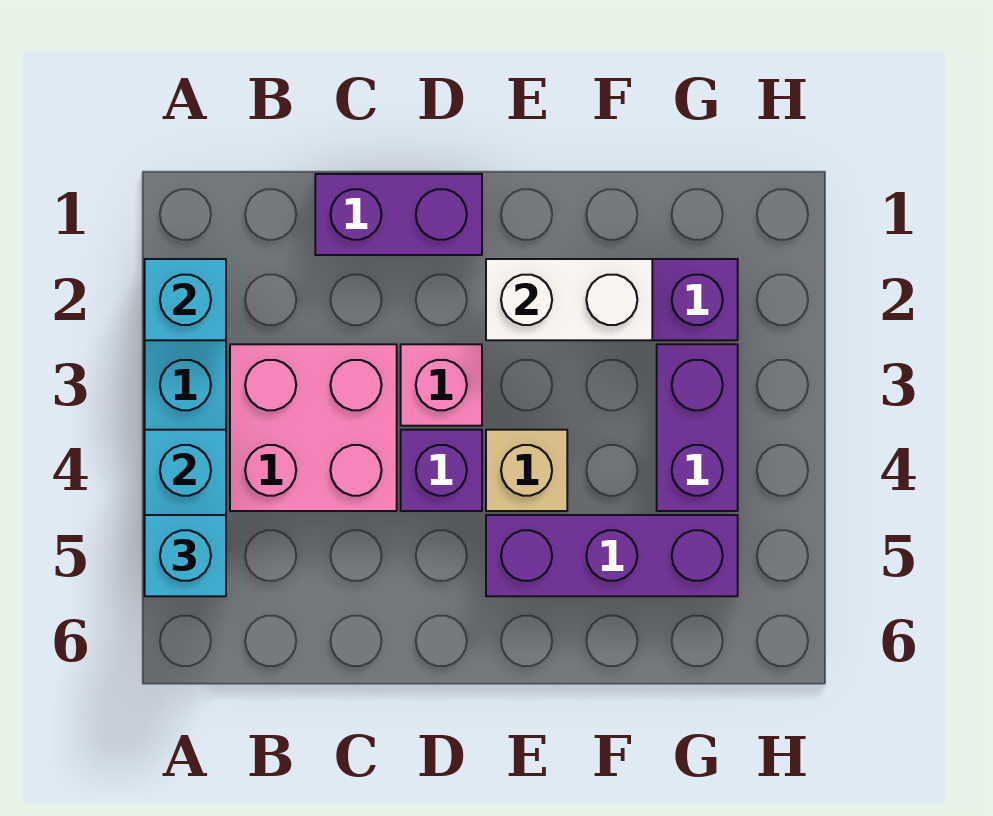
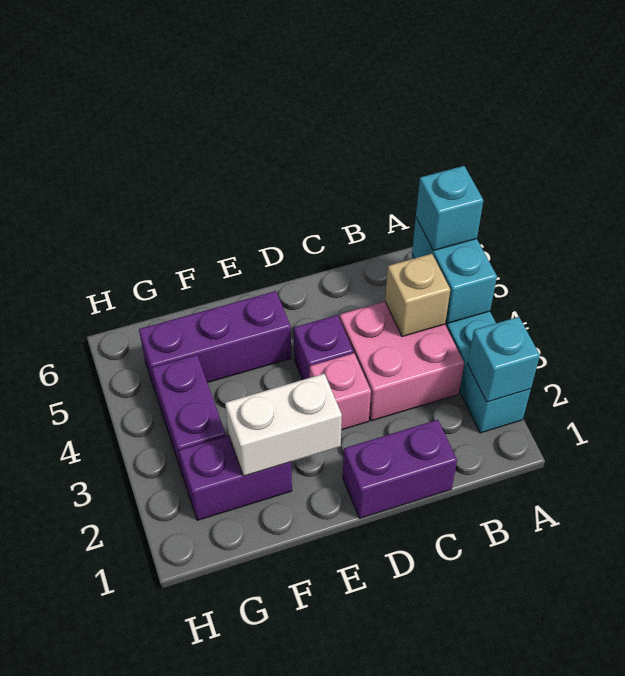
tan brick E4 level 1 -> tan brick B4 level 2

